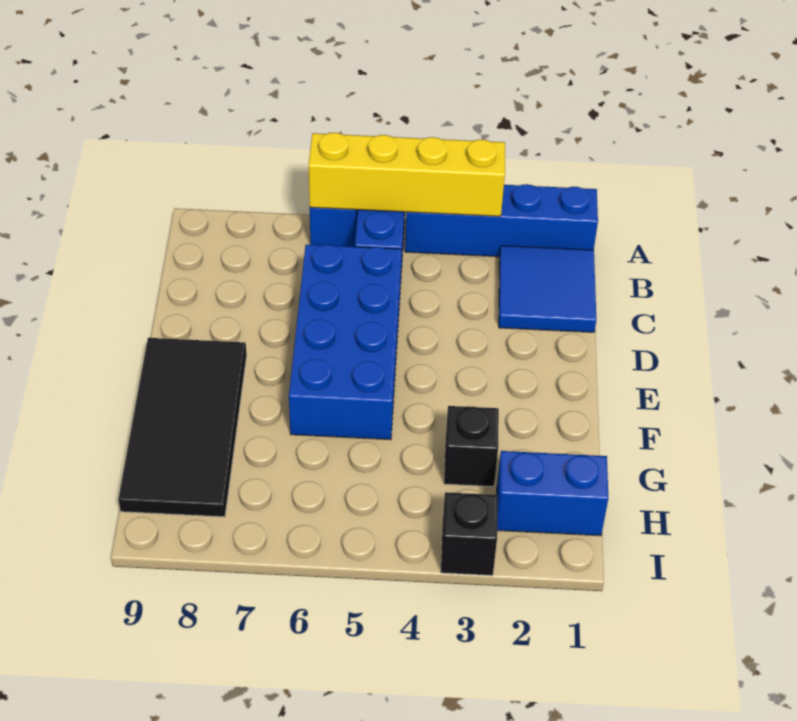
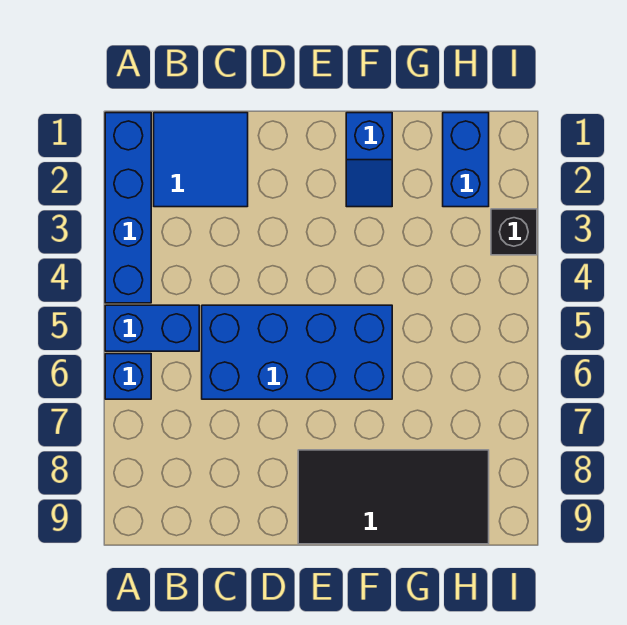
yellow brick A3:A6 level 2 -> none
none -> blue slope F1:F2 level 1 top 1
black brick G3 level 1 -> none

